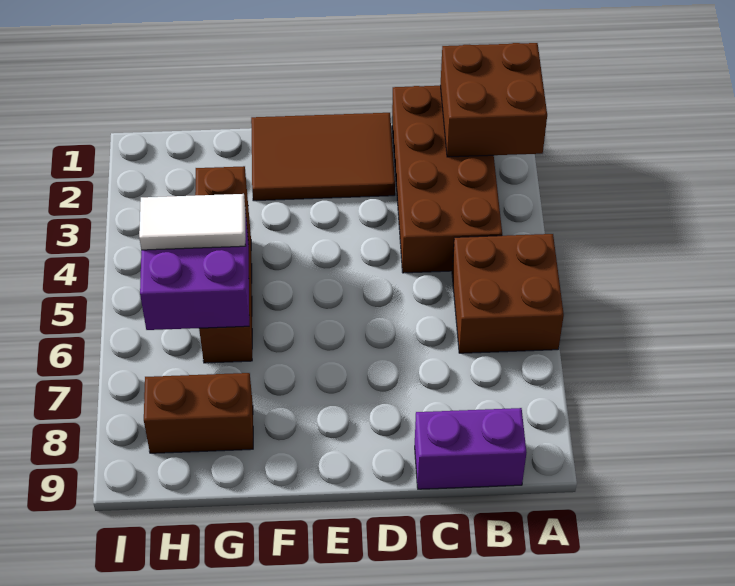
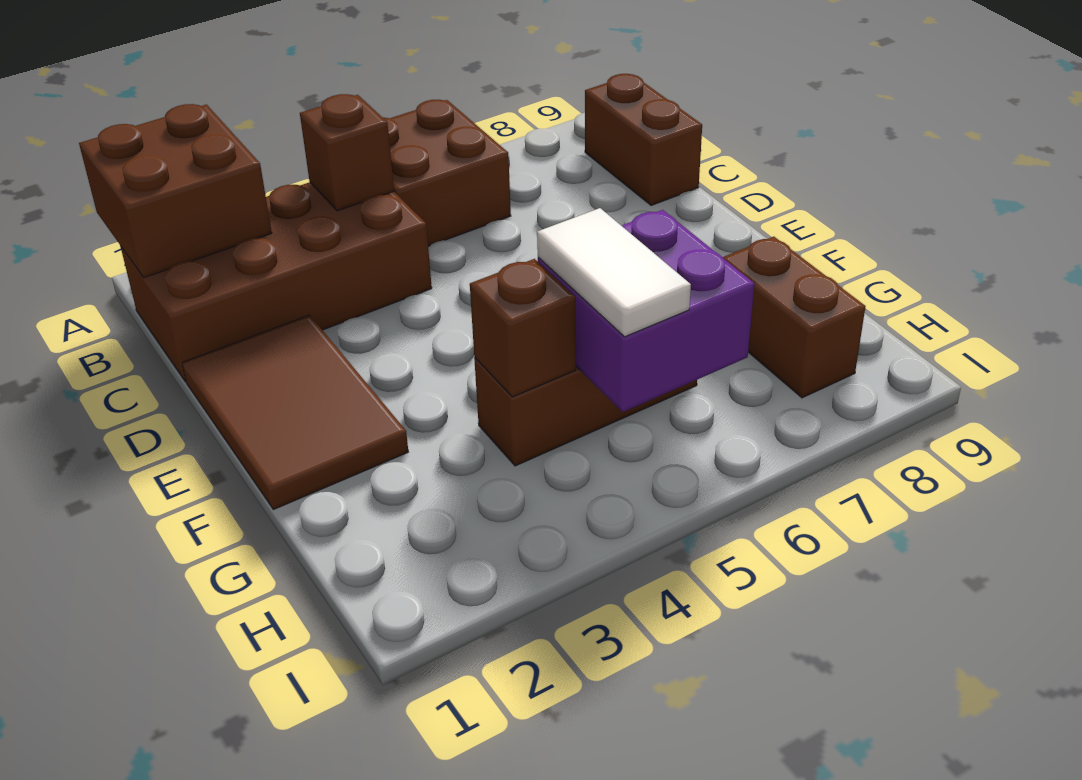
none -> brown brick B4 level 2
purple brick B9:C9 level 1 -> brown brick B9:C9 level 1

